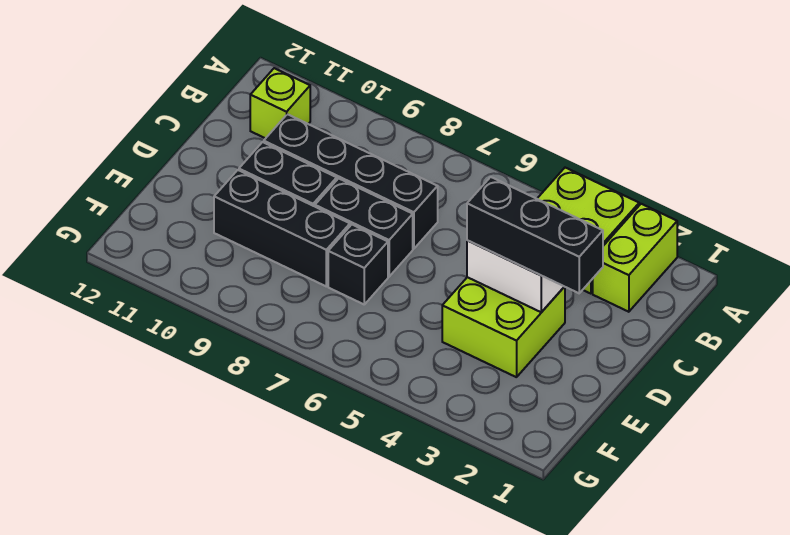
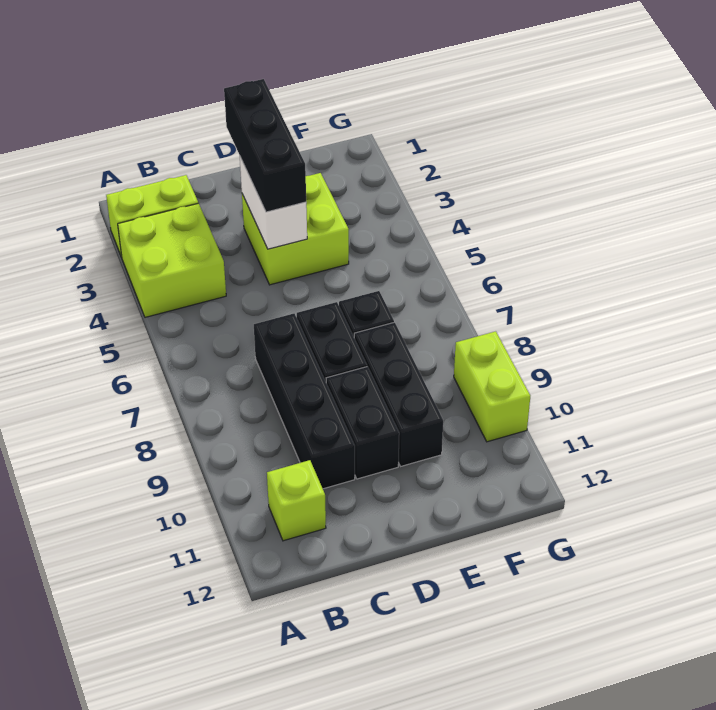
none -> lime brick G9:G10 level 1

